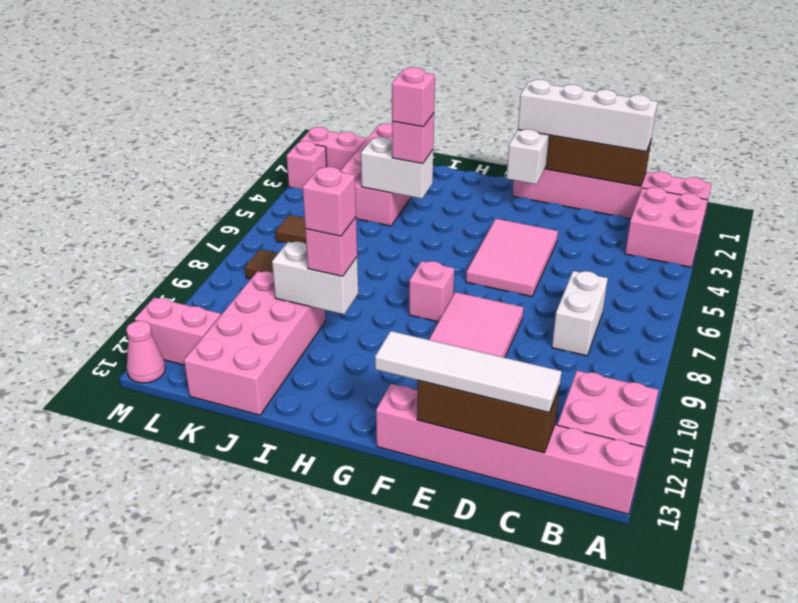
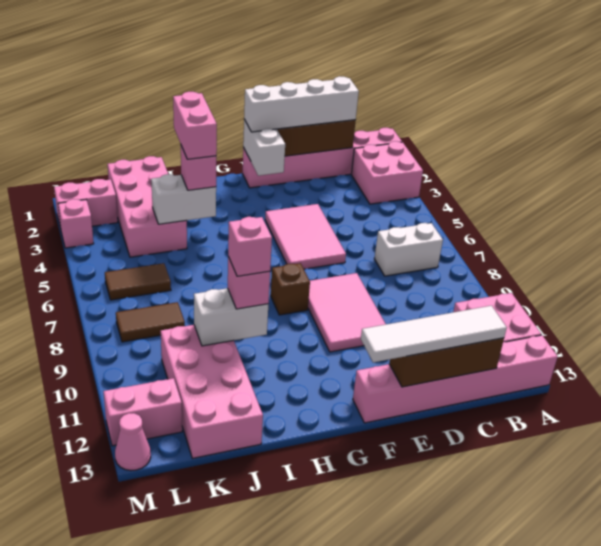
white brick C7:C8 level 1 -> white brick B7:C7 level 1
pink brick G8 level 1 -> brown brick G8 level 1
pink brick I4 level 4 -> pink brick I3:I4 level 4

